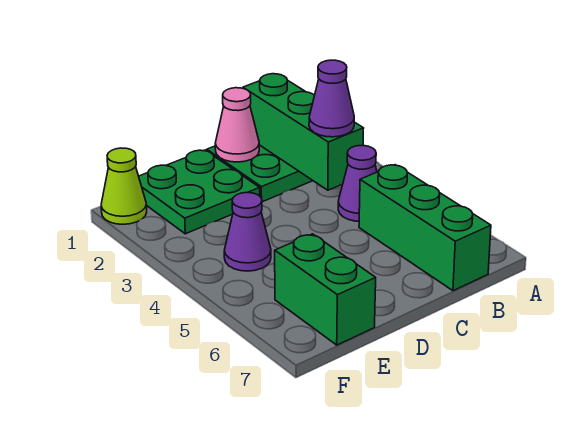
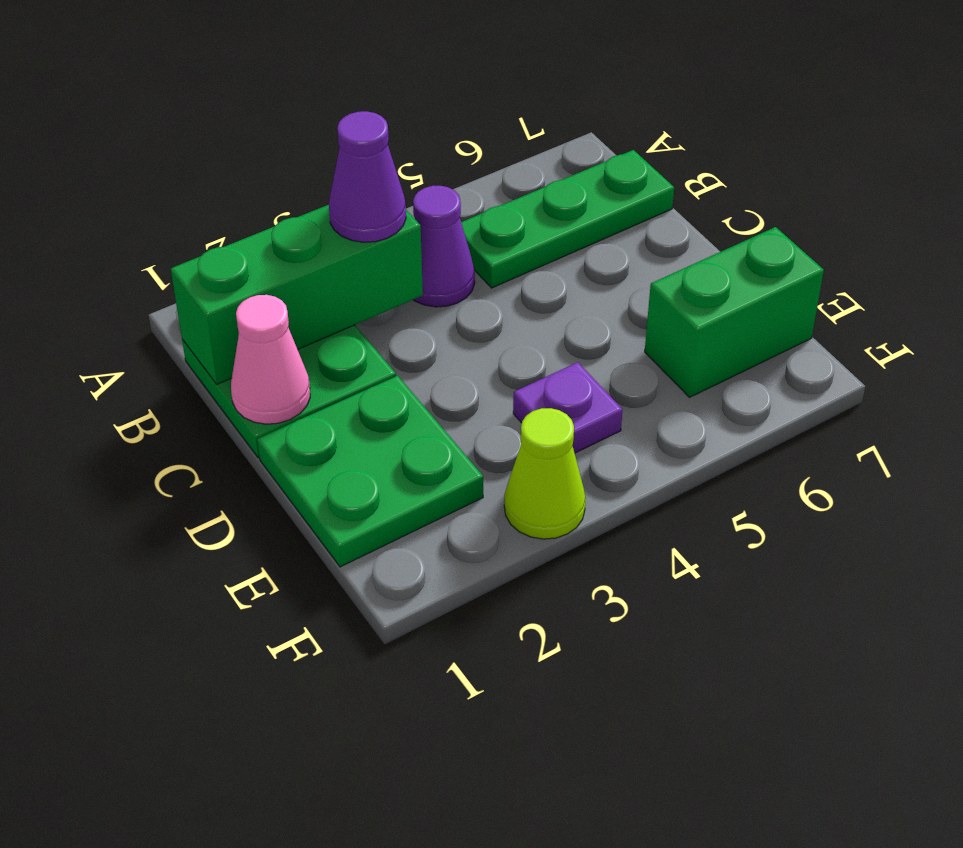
green brick B5:B7 level 1 -> green plate B5:B7 level 1
purple cone E4 level 1 -> purple plate E4 level 1
lime cone F1 level 1 -> lime cone F3 level 1

